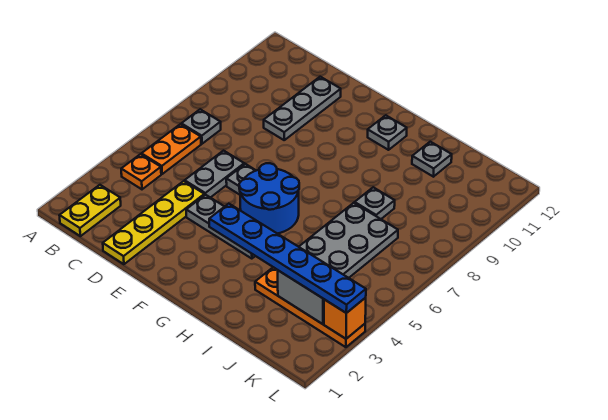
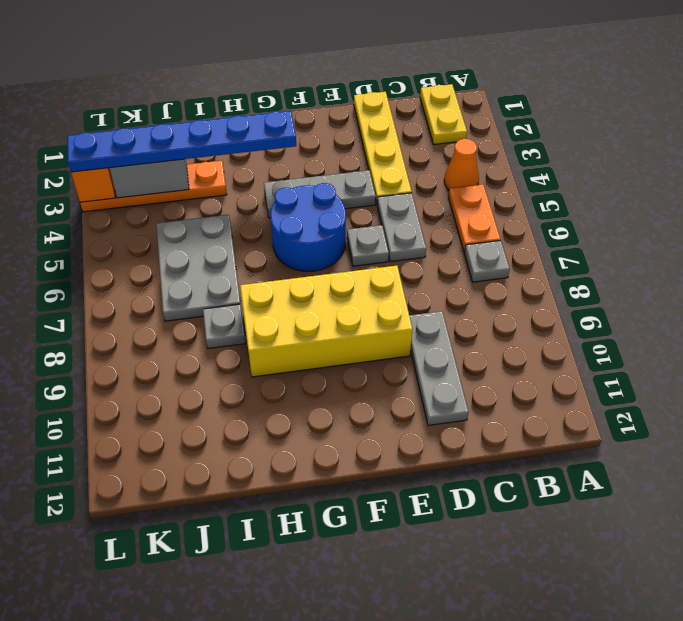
orange plate B4 level 1 -> orange cone B4 level 1
none -> yellow brick E8:H9 level 1
grey plate G11 level 1 -> none
grey plate I11 level 1 -> none

